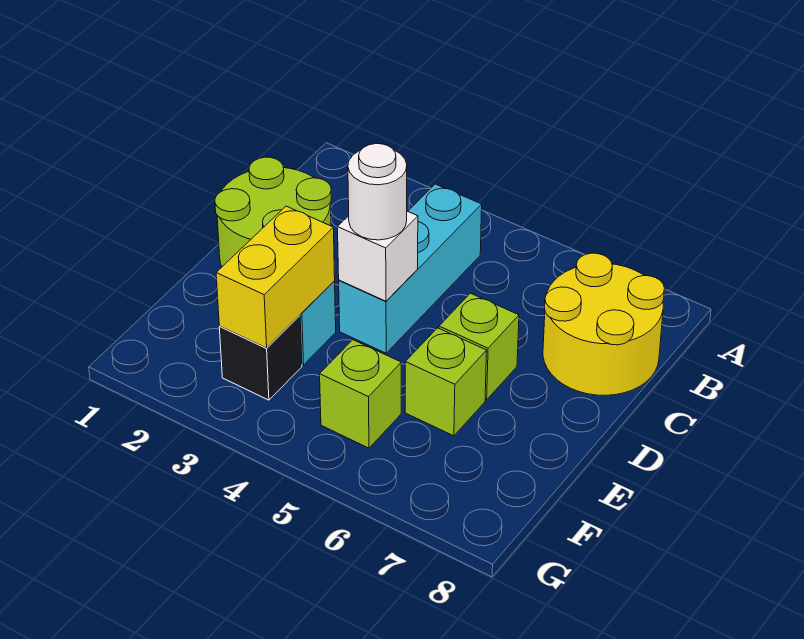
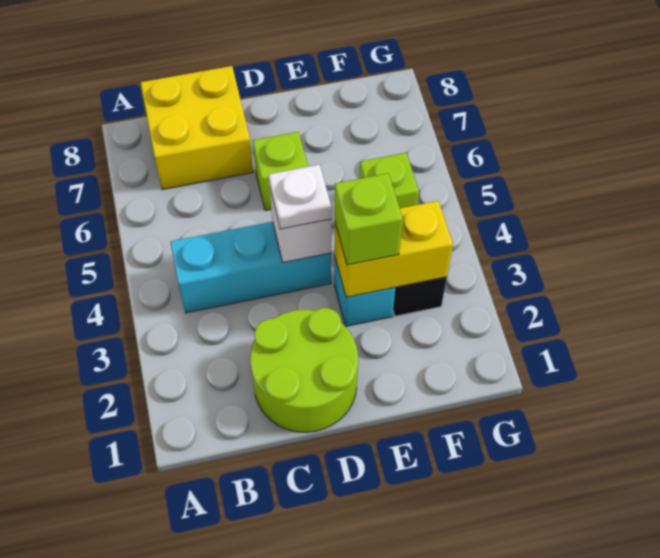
yellow round brick B7:C8 level 1 -> yellow brick B7:C8 level 1
white round brick D4 level 3 -> white plate D4 level 3
lime brick E6 level 1 -> lime brick E3 level 3

